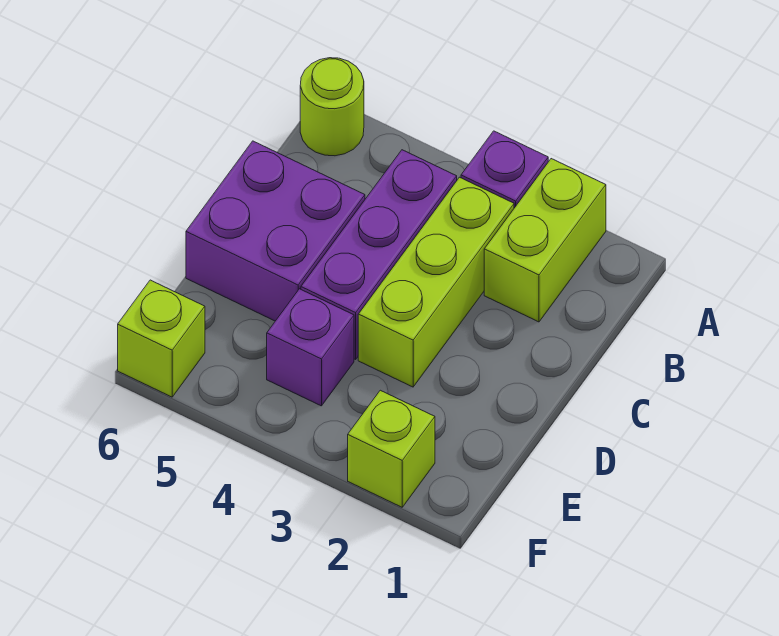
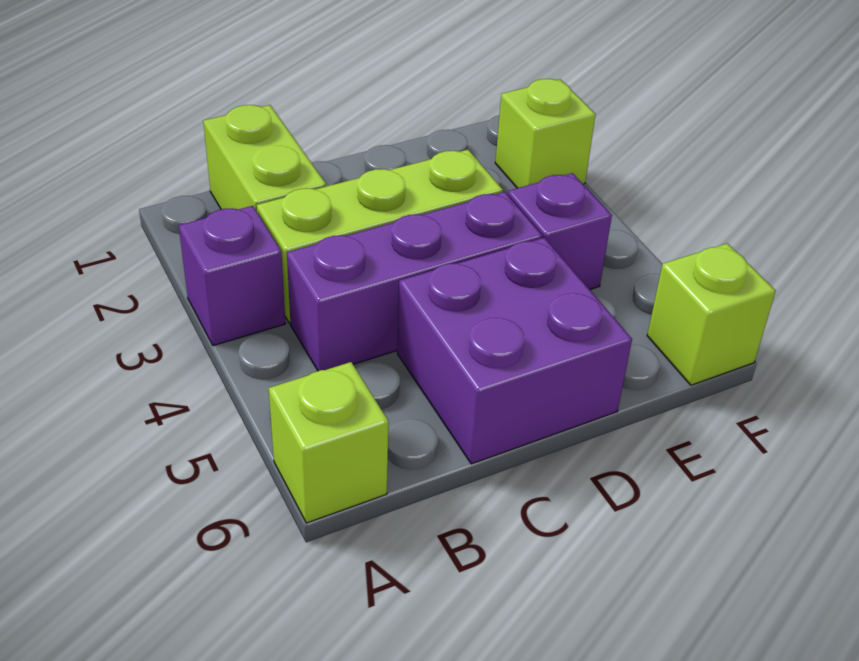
lime brick A2:B2 level 1 -> lime brick B1:B2 level 1
lime round brick A6 level 1 -> lime brick A6 level 1

